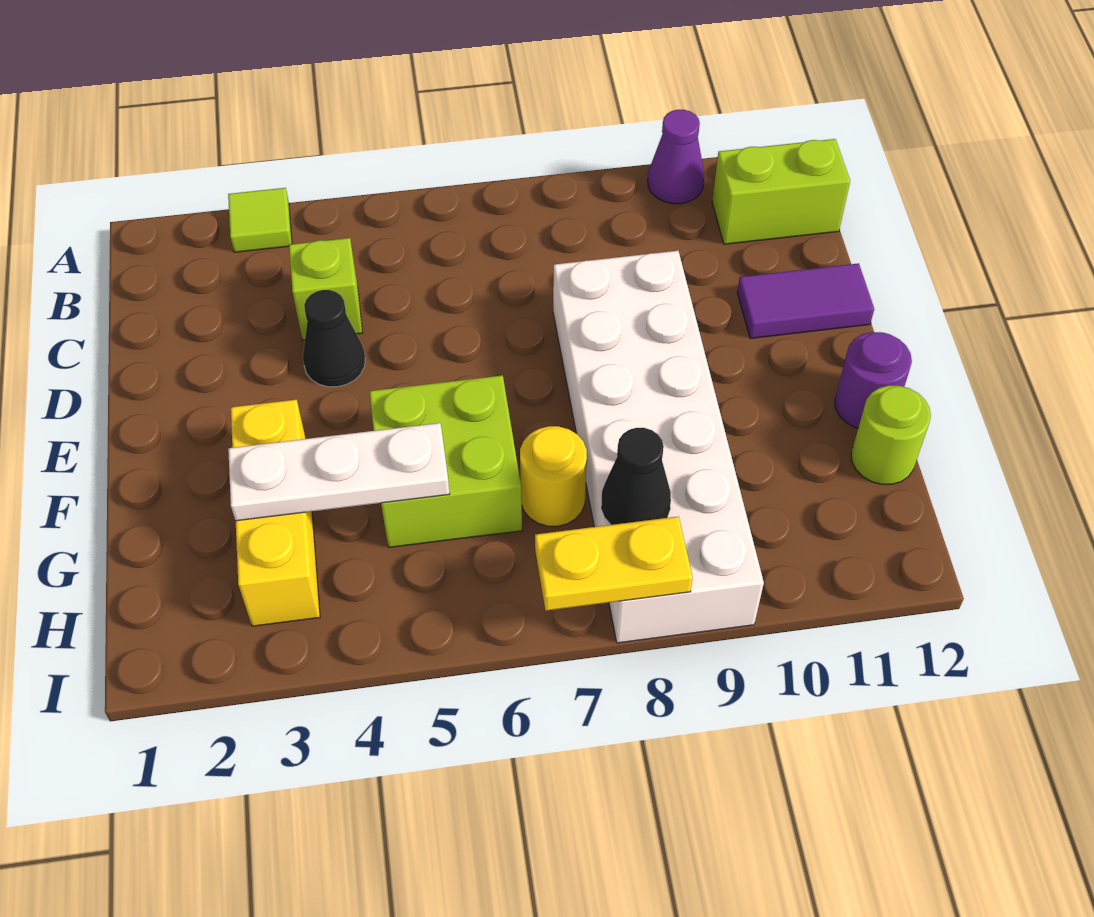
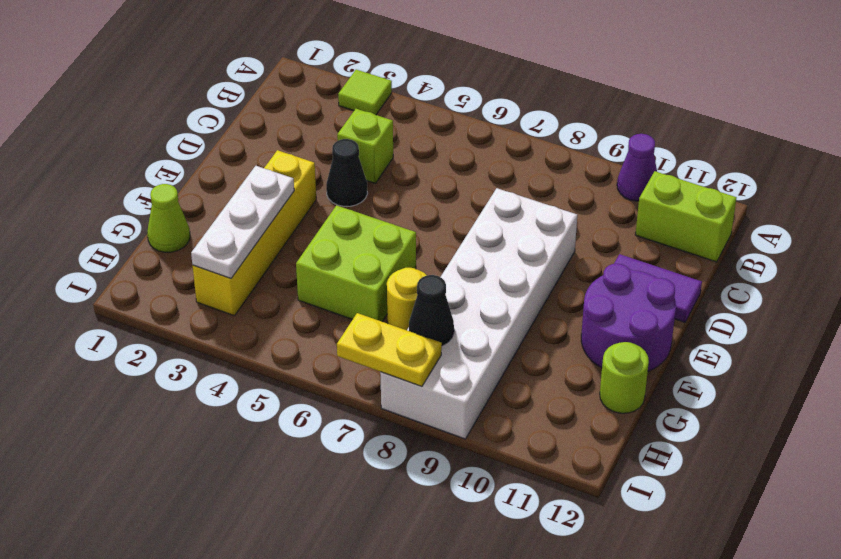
yellow brick F3:H3 level 1 -> yellow brick E3:H3 level 1
purple round brick F12 level 1 -> purple round brick E11:F12 level 1
none -> lime cone G1 level 1
white plate G3:G5 level 2 -> white plate F3:H3 level 2

